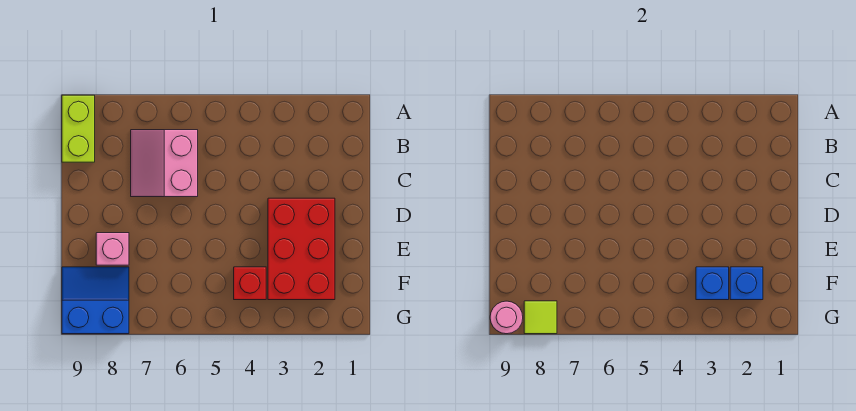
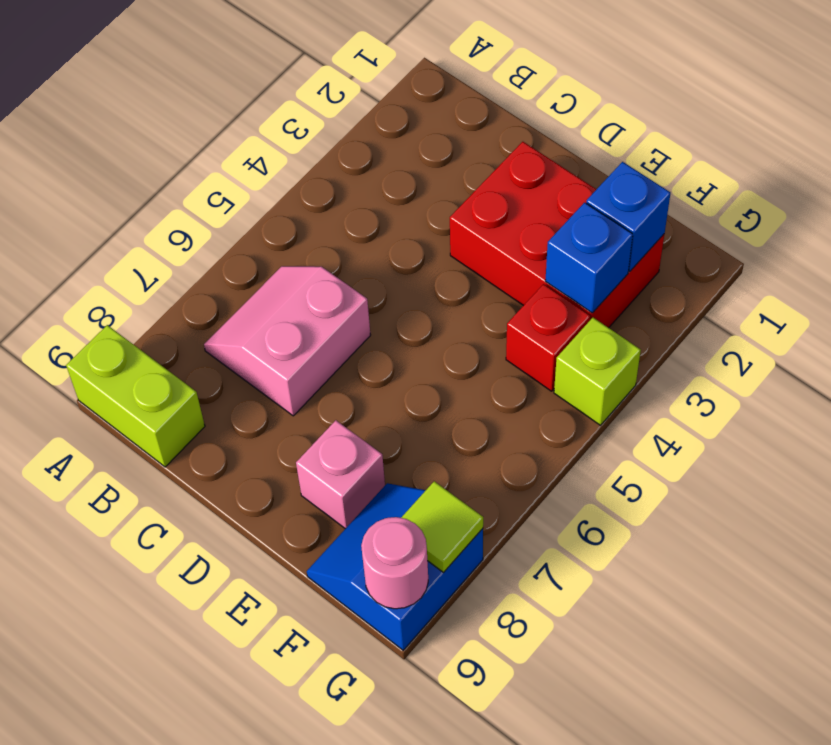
pink slope B6:C7 level 1 top 6 -> pink slope B6:C7 level 1 top C
none -> lime brick G4 level 1

